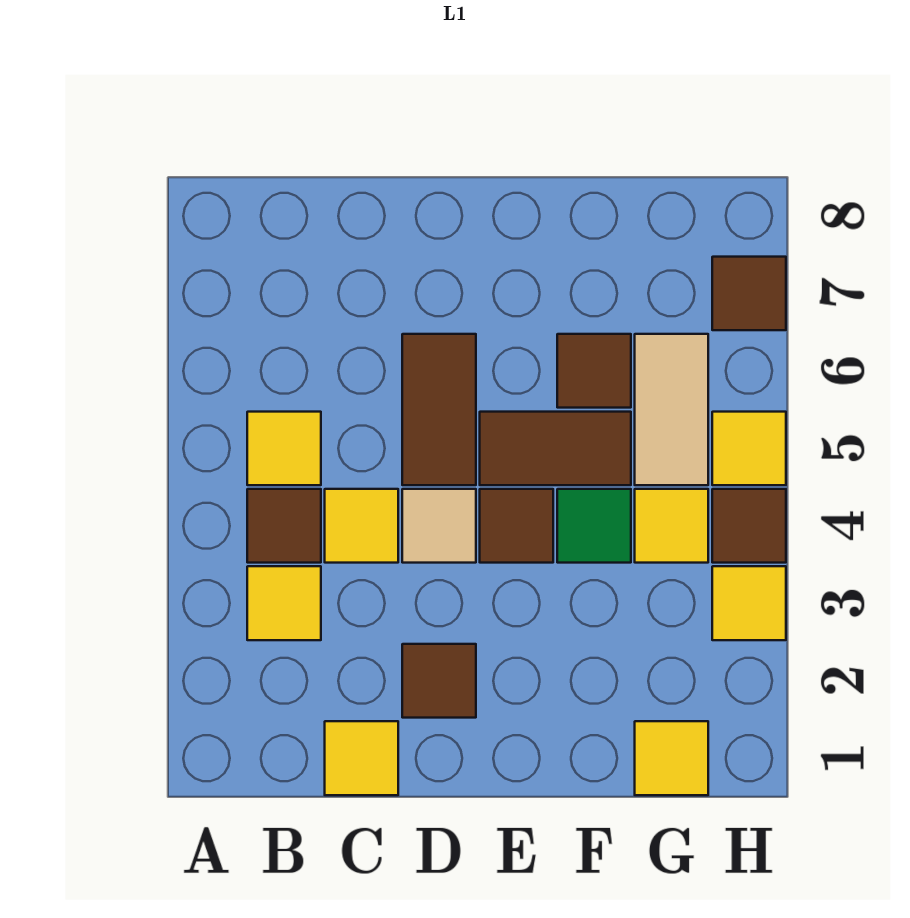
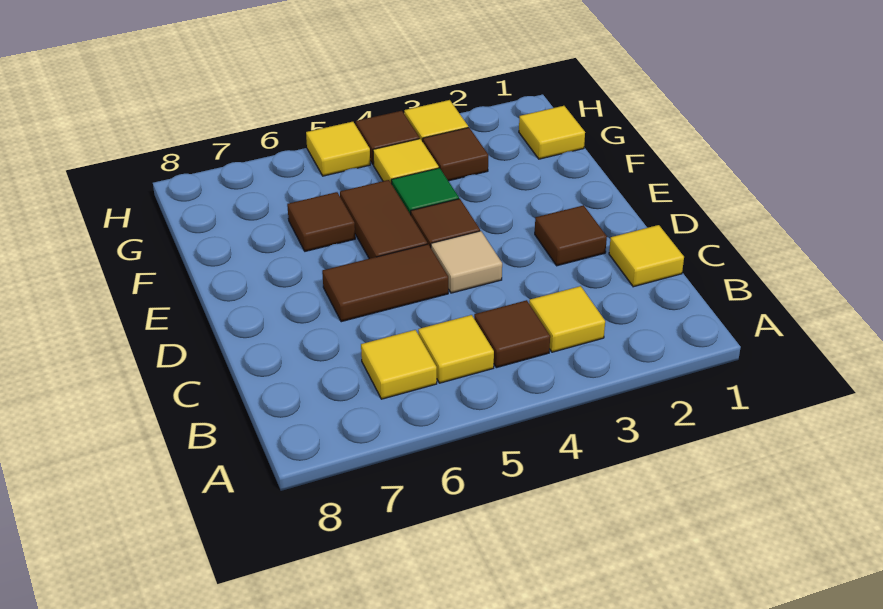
yellow tile C4 level 1 -> yellow tile B6 level 1
tan tile G5:G6 level 1 -> none
brown tile H7 level 1 -> brown tile G3 level 1

